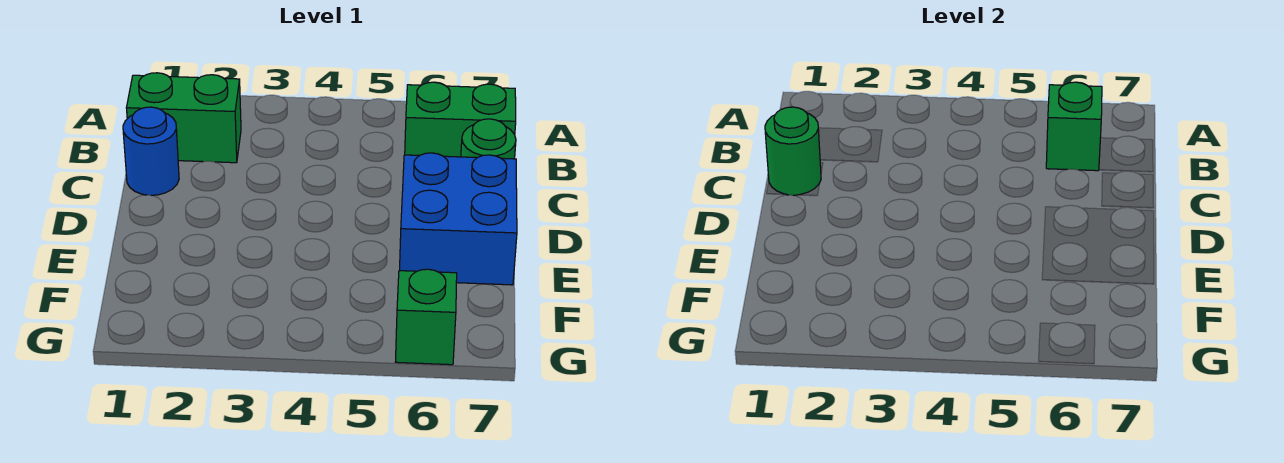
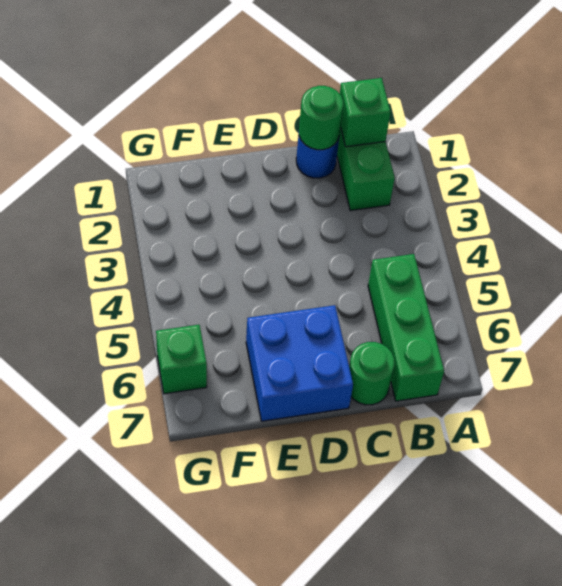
green brick B6:B7 level 1 -> green brick B5:B7 level 1
green brick B6 level 2 -> green brick B1 level 2

